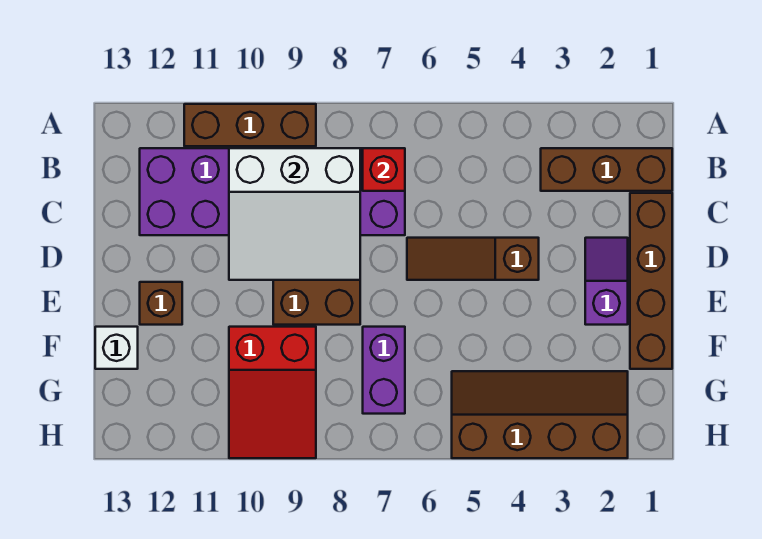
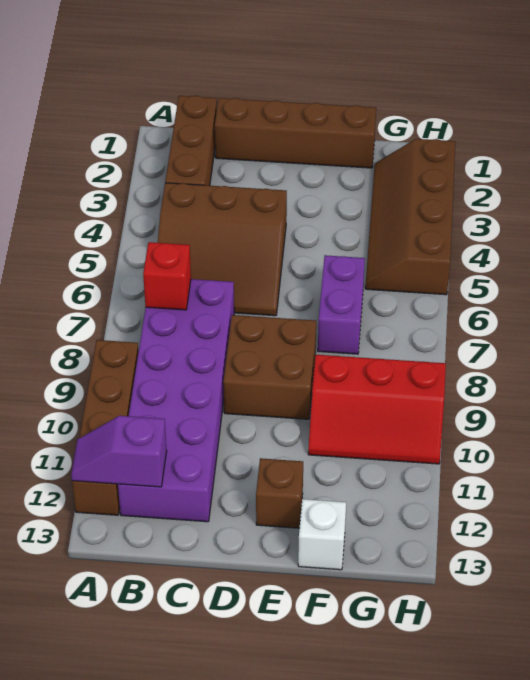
brown brick A9:A11 level 1 -> brown brick A9:A12 level 1
white slope B8:D10 level 2 top B -> none
purple slope D2:E2 level 1 top E -> purple slope A12:B12 level 2 top B
brown slope D4:D6 level 1 top 4 -> brown slope B4:D6 level 1 top 4
purple brick F7:G7 level 1 -> purple brick F6:F7 level 1
red slope F9:H10 level 1 top F -> red slope F9:H10 level 1 top 9

